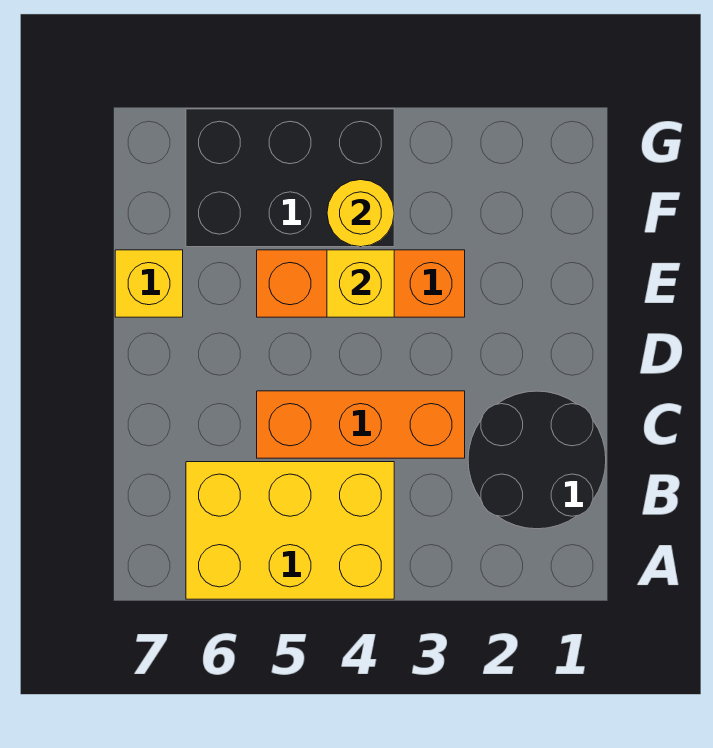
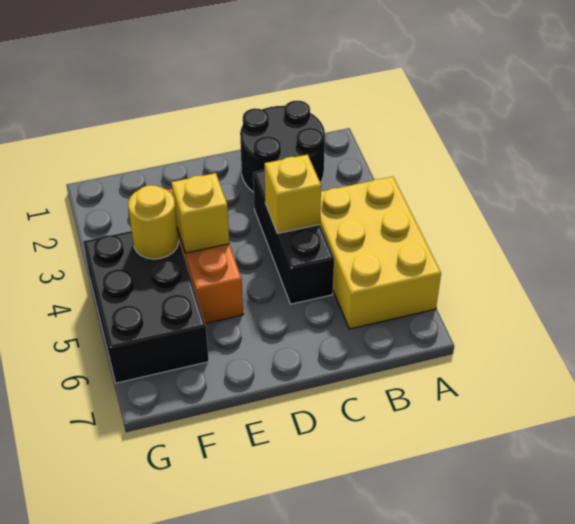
orange brick C3:C5 level 1 -> black brick C3:C5 level 1
yellow brick E7 level 1 -> yellow brick C4 level 2

